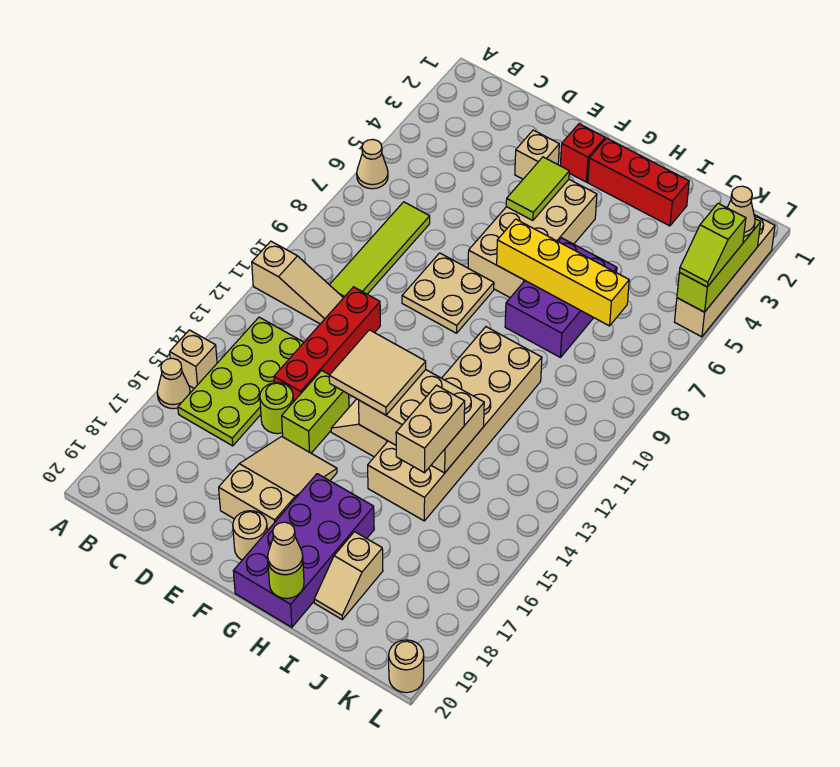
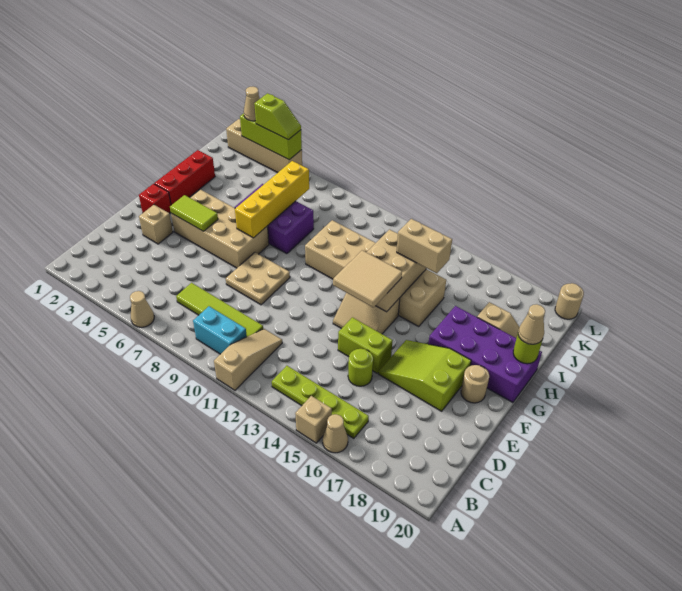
none -> cyan brick B9:B10 level 1
lime plate B13:C16 level 1 -> lime plate B13:B16 level 1
red brick D11:D14 level 1 -> none
tan slope E16:F18 level 1 top 18 -> lime slope E16:F18 level 1 top 18

